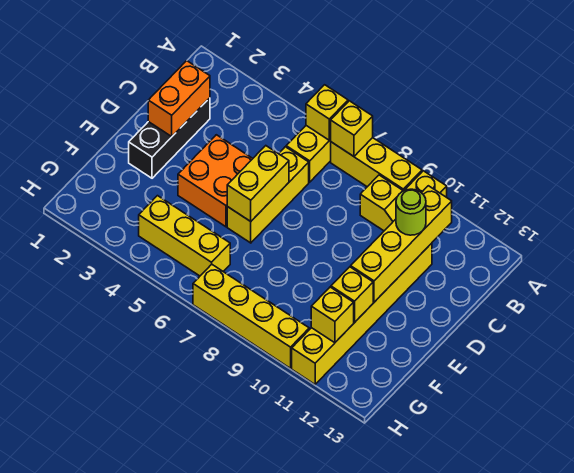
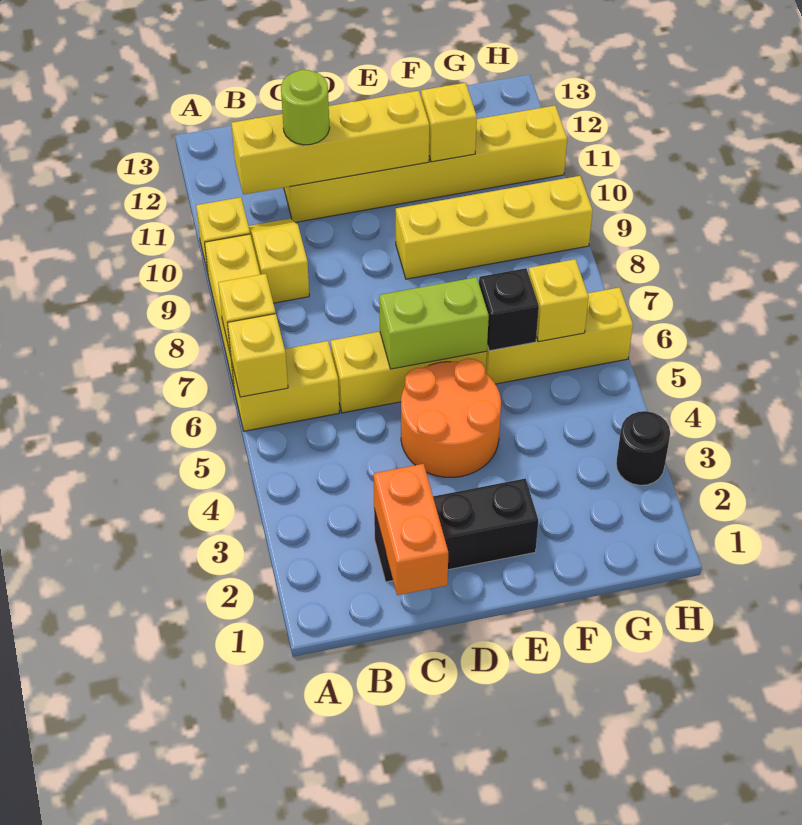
orange brick C2:D2 level 2 -> orange brick C1:C2 level 2
orange brick D4:E5 level 1 -> orange round brick D4:E5 level 1
yellow brick D6:E6 level 2 -> lime brick D6:E6 level 2
none -> black brick F6 level 2
yellow brick G4:G6 level 1 -> yellow brick F6:H6 level 1
yellow brick G11 level 2 -> yellow brick G6 level 2
none -> black round brick H3 level 1
yellow brick H7:H10 level 1 -> yellow brick E9:H9 level 1

